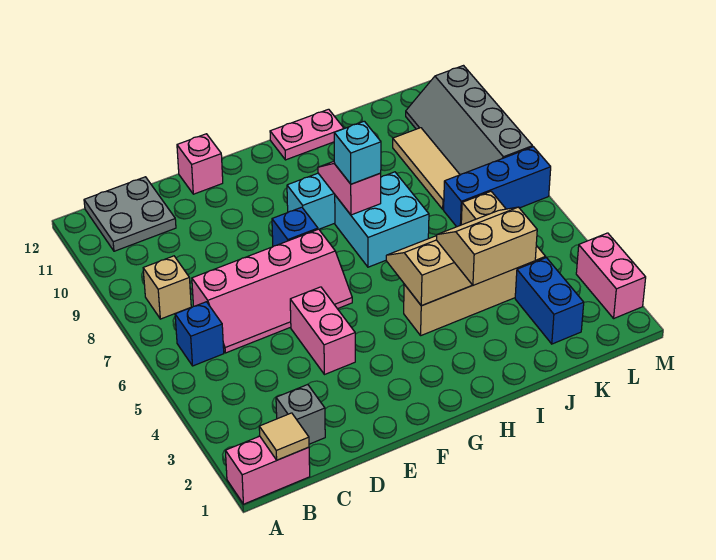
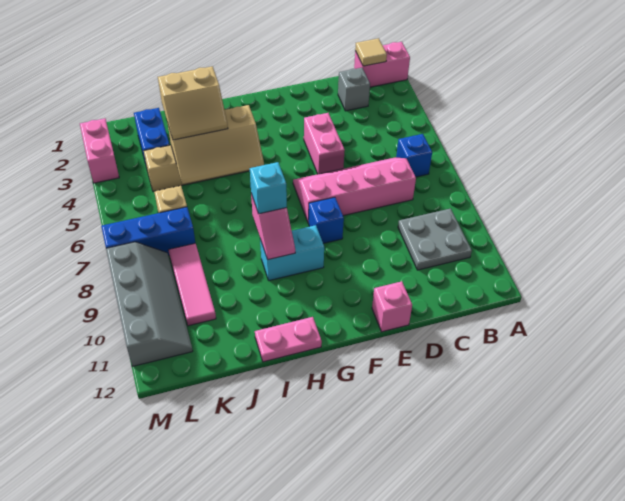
tan brick B8 level 1 -> none
grey plate B11:C12 level 1 -> grey plate B9:C10 level 1
cyan brick H7:I8 level 1 -> none
tan tile K8:K10 level 1 -> pink tile K8:K10 level 1

